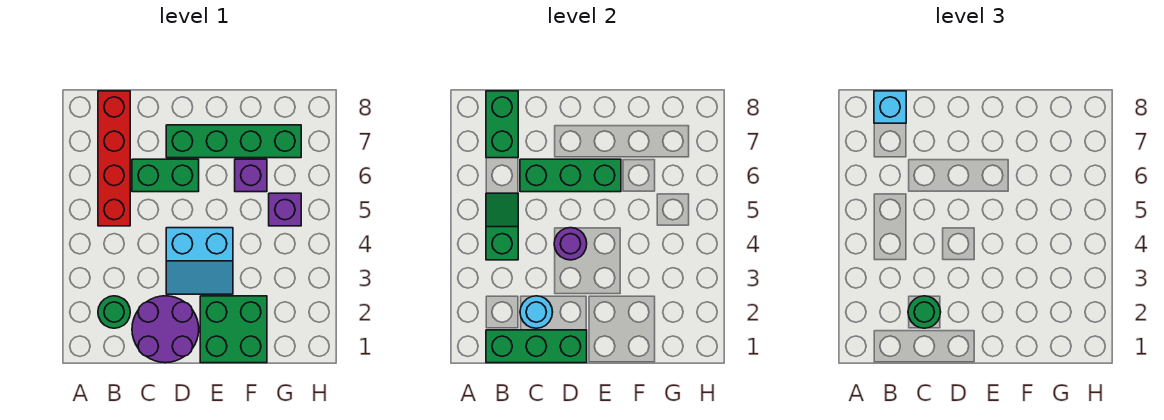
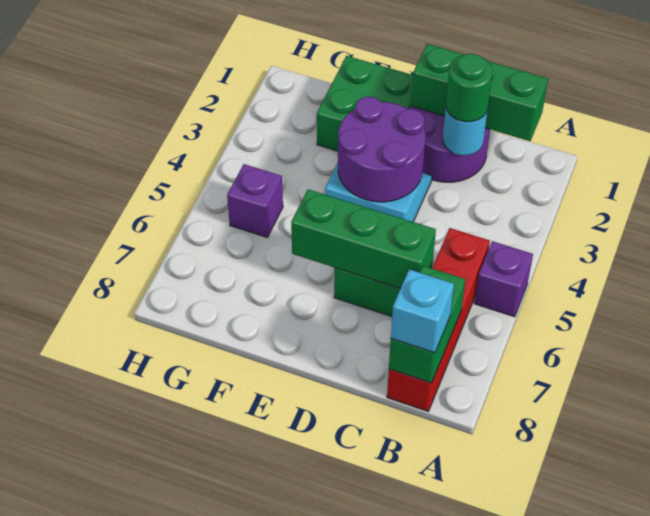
green round brick B2 level 1 -> none
green slope B4:B5 level 2 top 4 -> none
purple round brick D4 level 2 -> purple round brick D3:E4 level 2
green brick D7:G7 level 1 -> none
purple brick F6 level 1 -> purple brick A5 level 1

